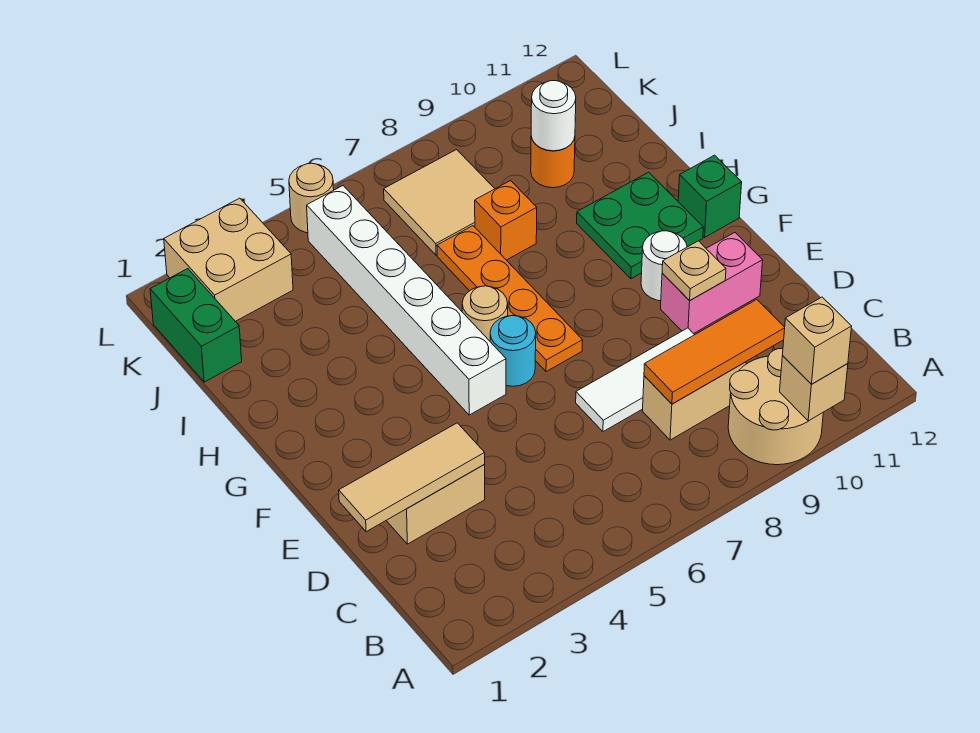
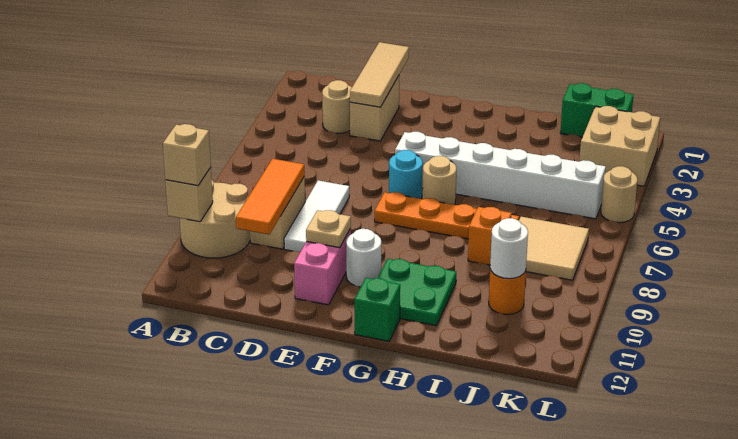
none -> tan round brick C3 level 1

